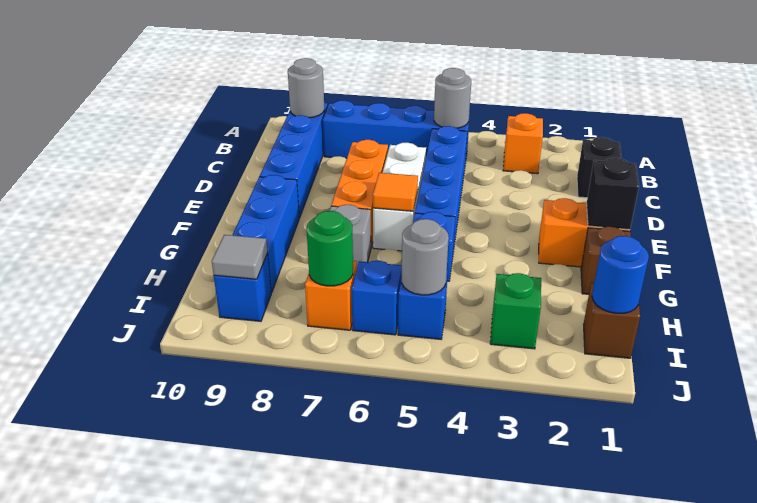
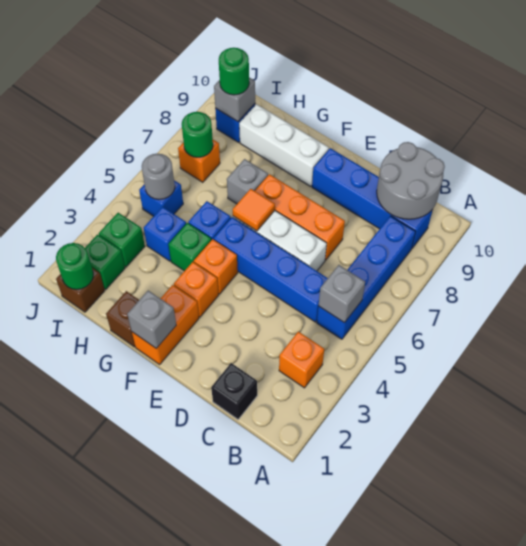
grey round brick B5 level 2 -> grey brick B5 level 2
grey round brick B9 level 2 -> grey round brick B9:C10 level 2
black brick F1 level 2 -> grey brick F1 level 2
none -> orange brick F3 level 1
none -> orange brick F4 level 1
blue brick F9:H9 level 1 -> white brick F9:H9 level 1
none -> green brick G4 level 1
blue round brick I1 level 2 -> green round brick I1 level 2
none -> green brick I2 level 1
blue brick I6 level 1 -> blue brick H4 level 1
grey tile I9 level 2 -> grey brick I9 level 2
none -> green round brick I9 level 3

